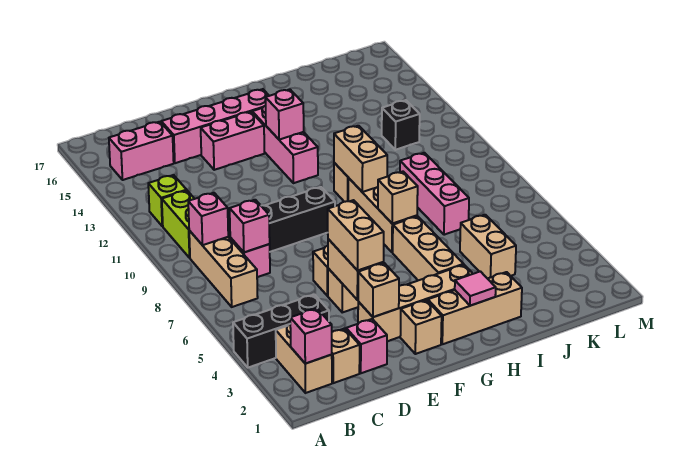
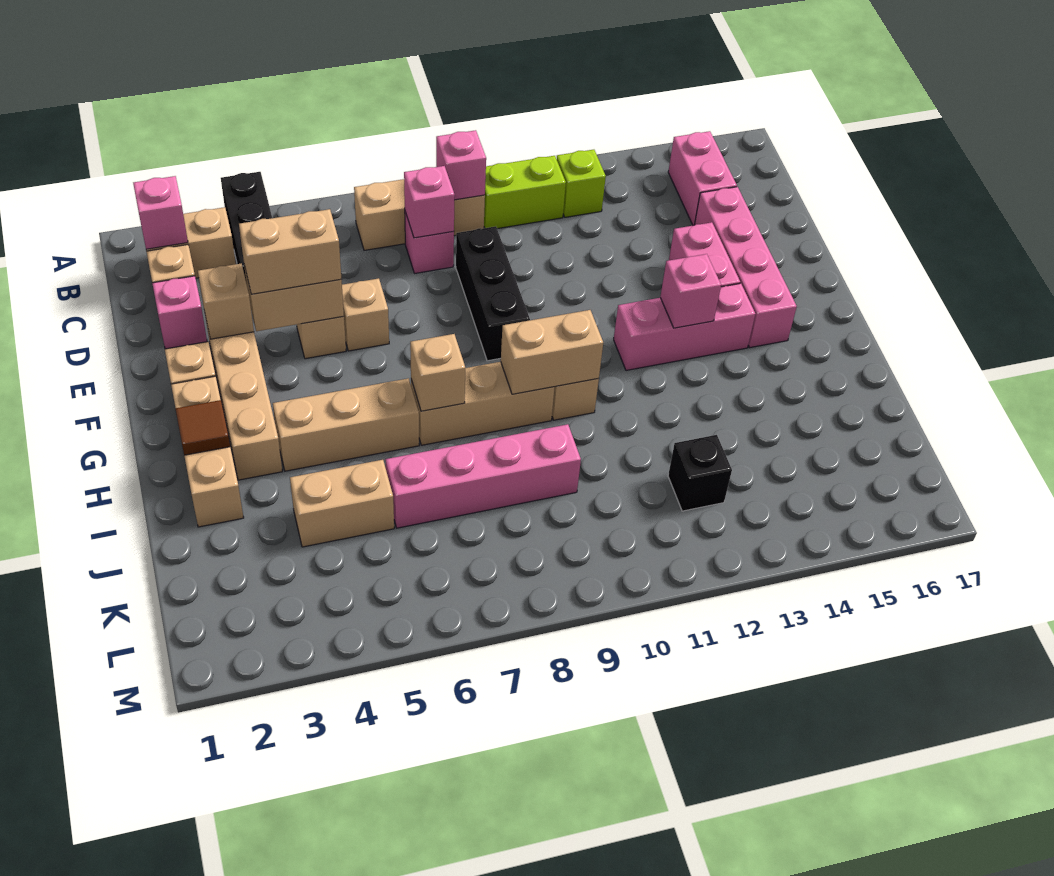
pink tile H2 level 2 -> brown tile H2 level 2
pink brick J7:J9 level 1 -> pink brick J6:J9 level 1

